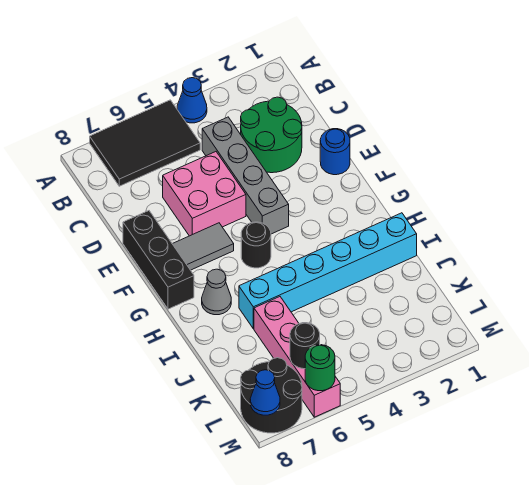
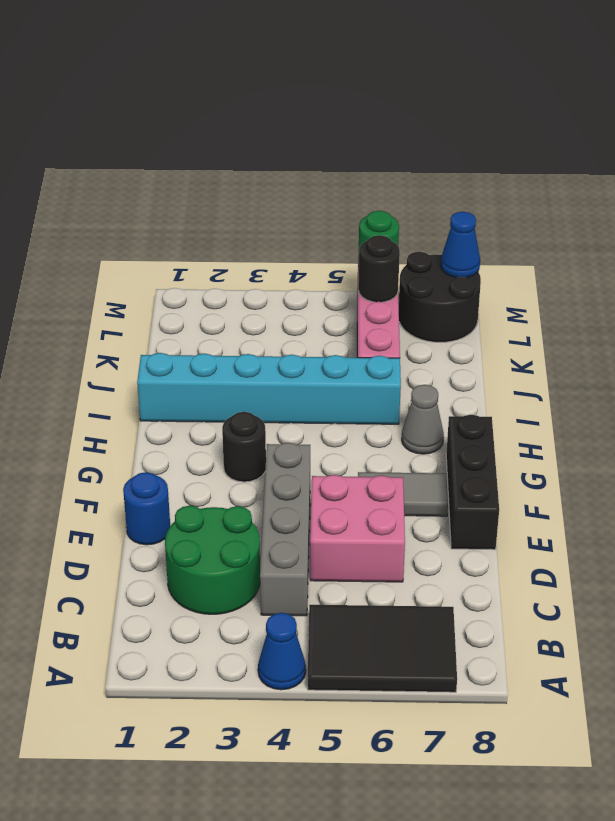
black round brick G5 level 1 -> black round brick G3 level 1

